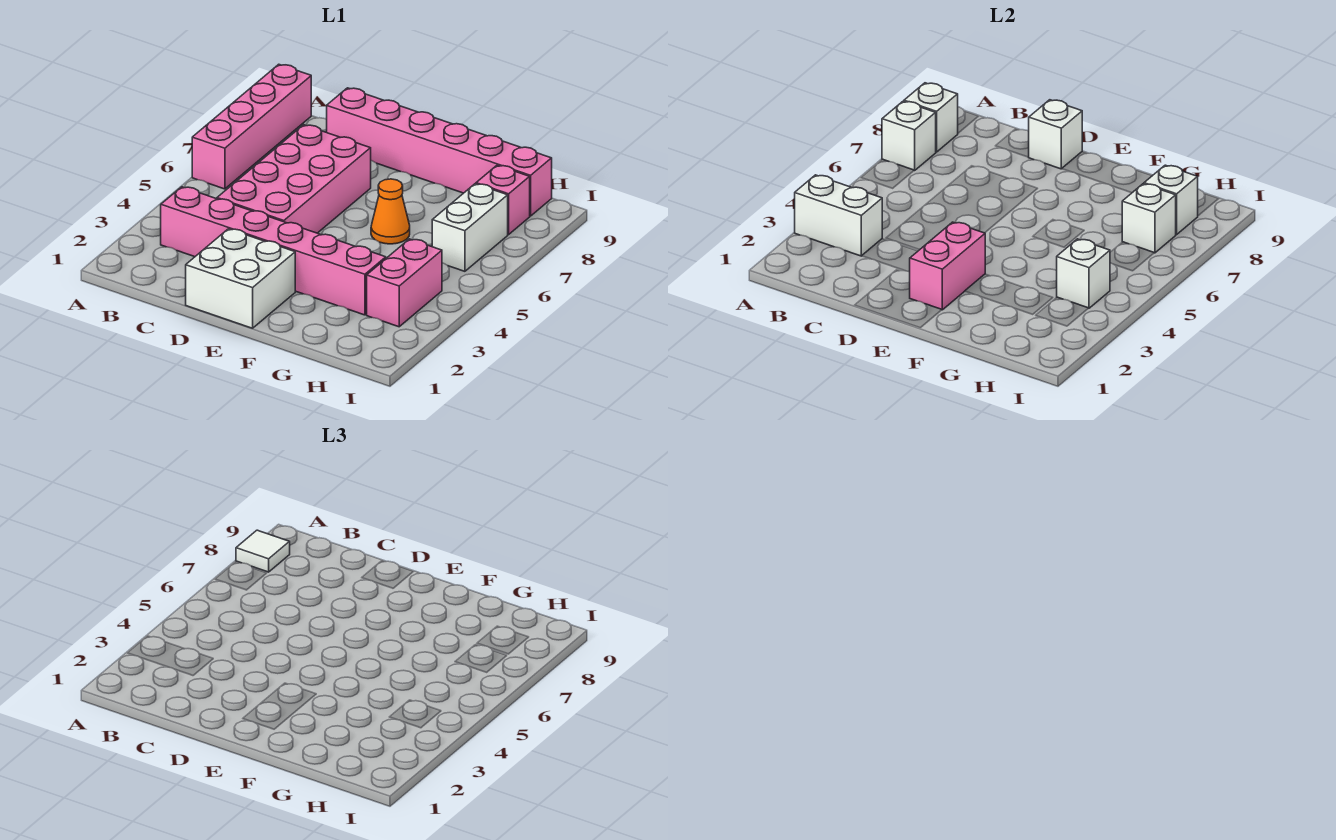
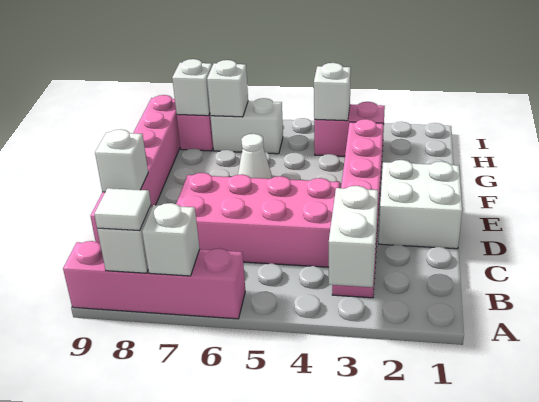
pink brick E2:E3 level 2 -> none
orange cone F6 level 1 -> white cone F6 level 1

